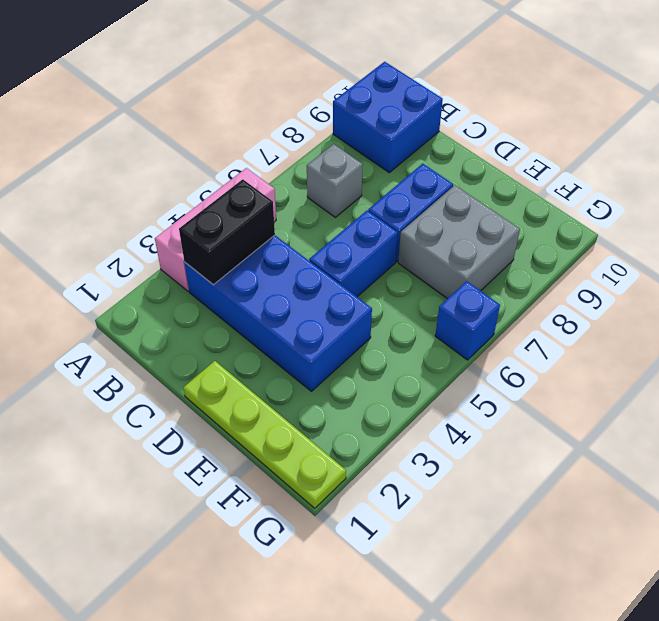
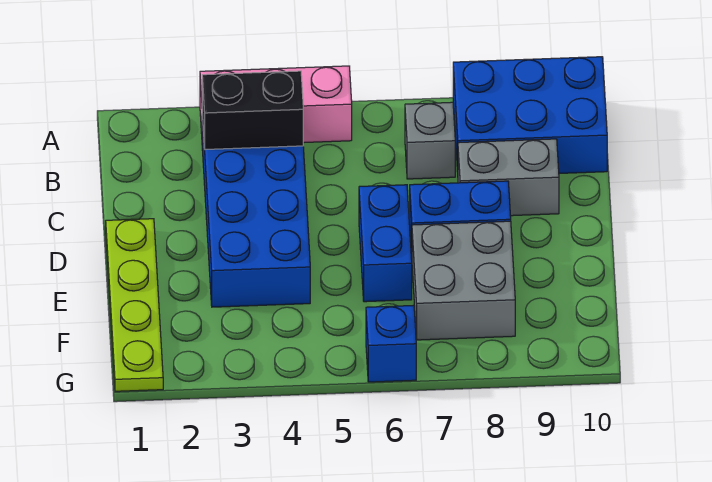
blue brick A9:B10 level 1 -> blue brick A8:B10 level 1
none -> grey brick C8:C9 level 1
blue brick D5:D6 level 1 -> blue brick D6:E6 level 1

